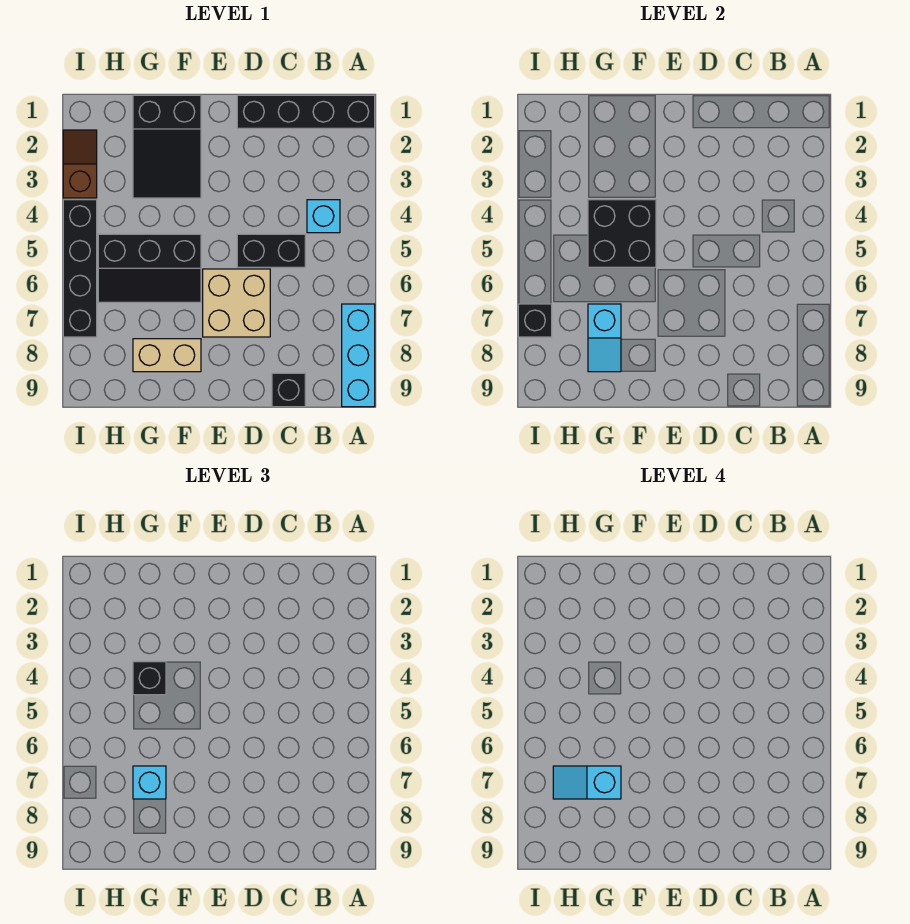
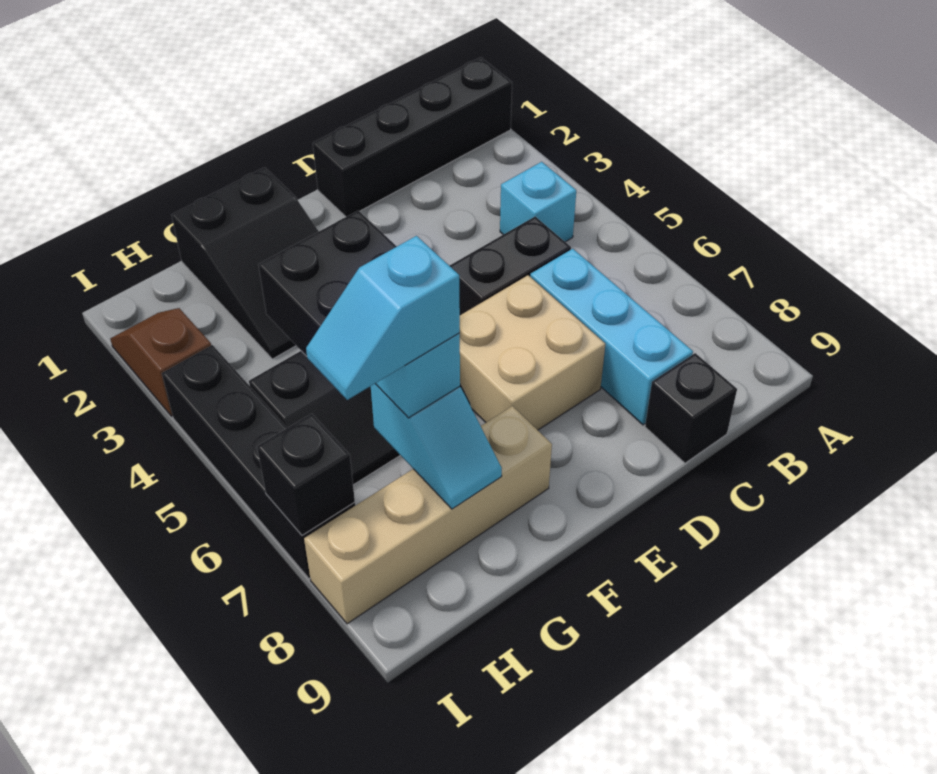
cyan brick A7:A9 level 1 -> cyan brick C6:C8 level 1
tan brick F8:G8 level 1 -> tan brick F8:I8 level 1
black brick G4 level 3 -> none

